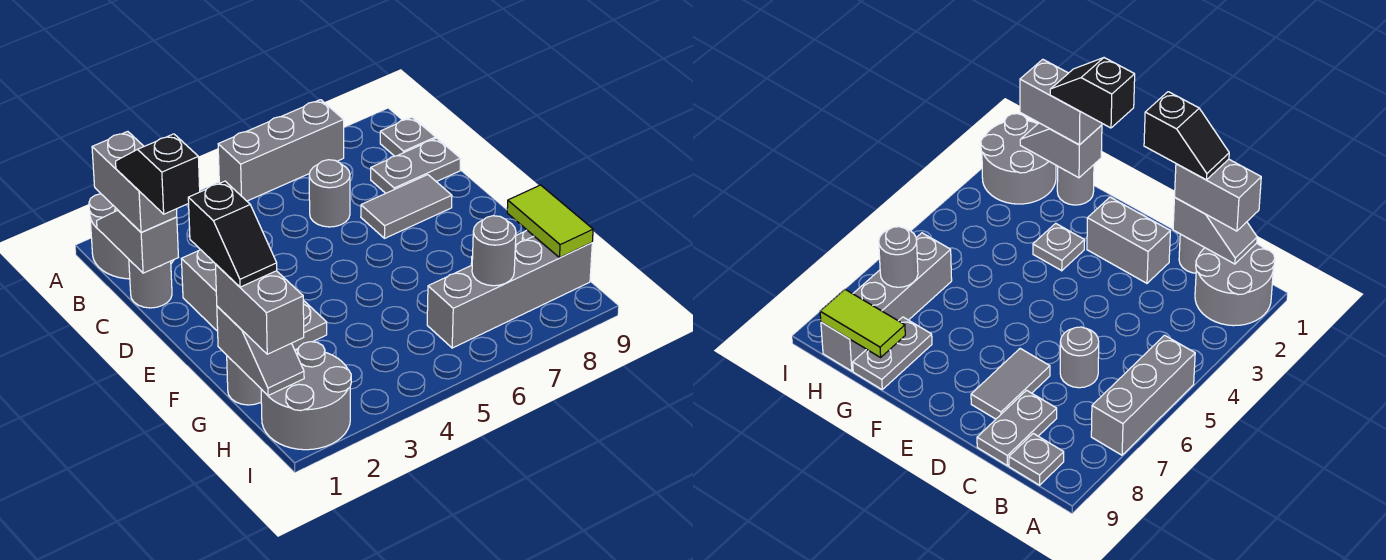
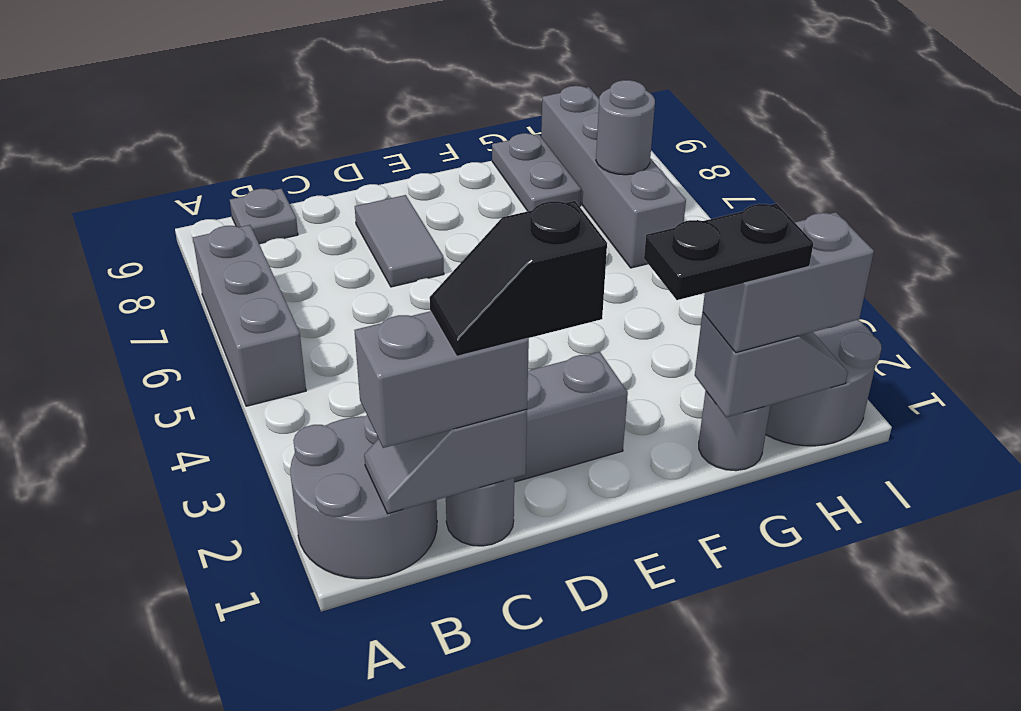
grey round brick C6 level 1 -> none
grey plate C8:C9 level 1 -> none
black slope F1:G1 level 4 top F -> black plate F1:G1 level 4
grey plate F3 level 1 -> none
lime tile G9:H9 level 2 -> none

